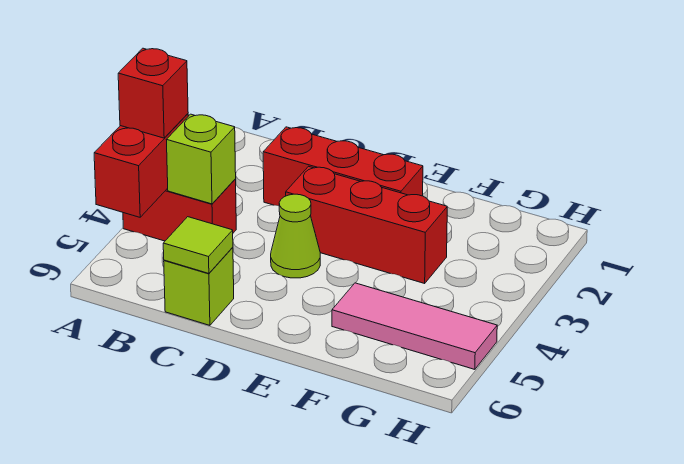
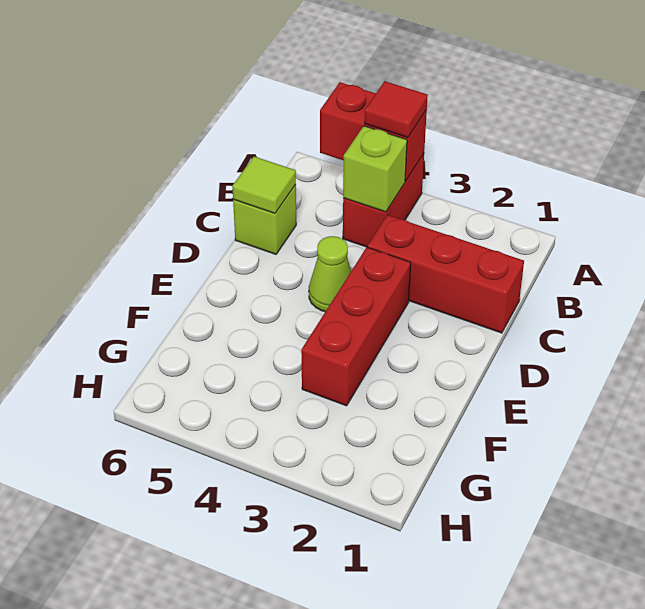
red brick A4 level 3 -> red tile A4 level 3
red brick C2:E2 level 1 -> red brick C1:C3 level 1
pink tile F5:H5 level 1 -> none

